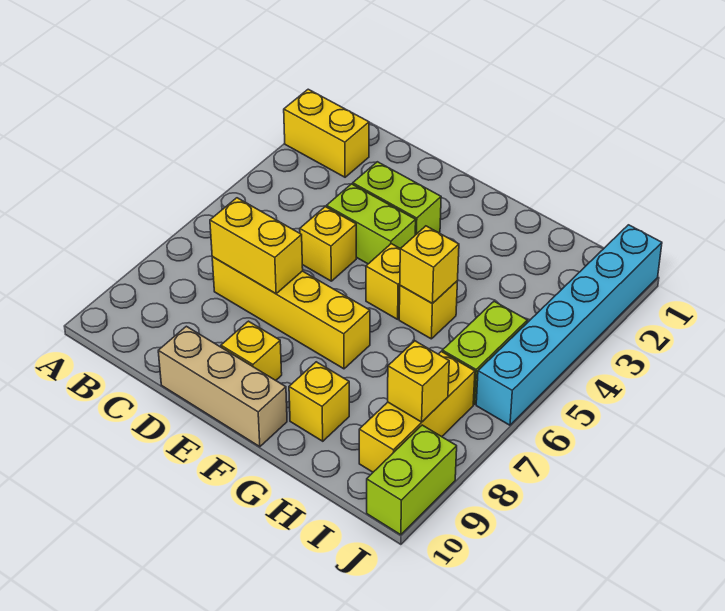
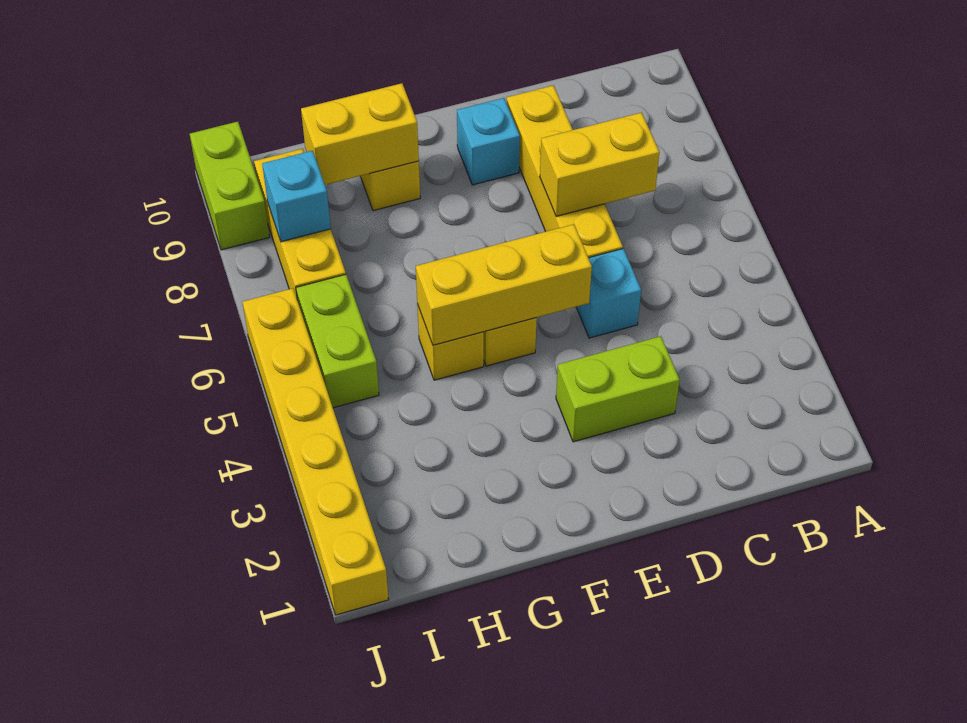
yellow brick A2:B2 level 1 -> yellow brick G9:H9 level 2
yellow brick C7:F7 level 1 -> yellow brick D6:D9 level 1
lime brick D4:E4 level 1 -> none
yellow brick D5 level 1 -> cyan brick D5 level 1
tan brick D10:F10 level 1 -> none
yellow brick E9 level 1 -> cyan brick E9 level 1
yellow brick G5 level 2 -> yellow brick E5:G5 level 2
yellow brick I8 level 2 -> cyan brick I8 level 2
cyan brick J1:J6 level 1 -> yellow brick J1:J6 level 1

